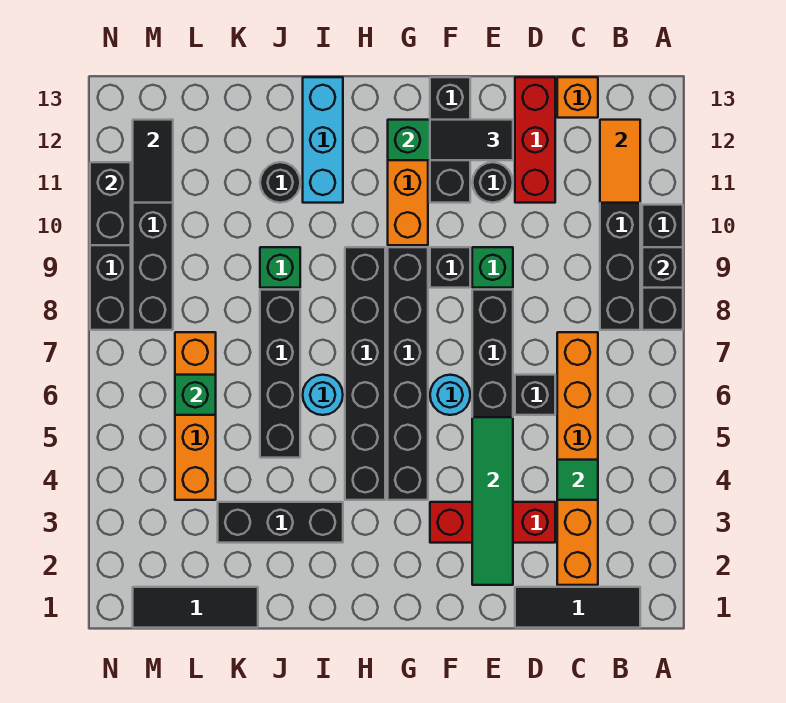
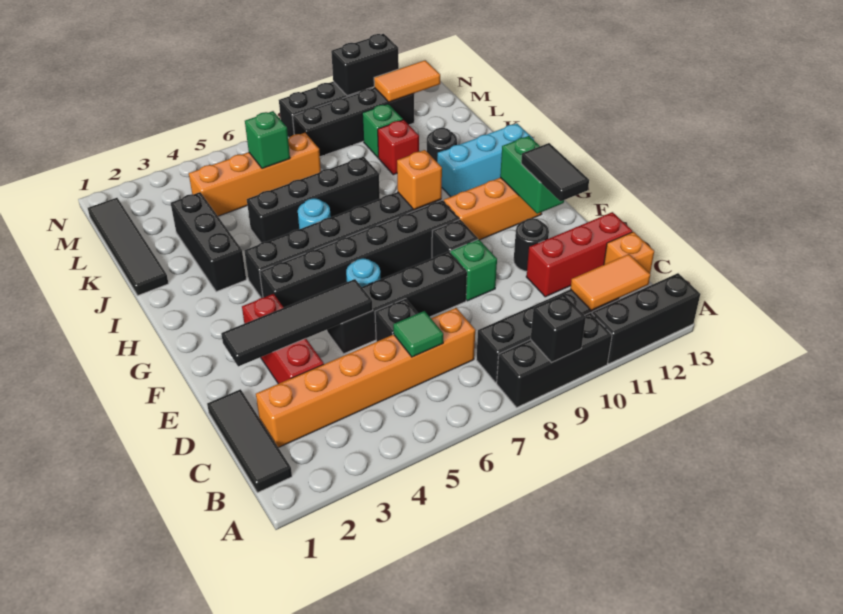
green tile C4 level 2 -> green tile C6 level 2
green tile E2:E5 level 2 -> black tile E2:E5 level 2
black brick F11:F13 level 1 -> black brick A11:A13 level 1
none -> orange brick H9 level 2
green brick J9 level 1 -> green brick L10 level 1
black tile K1:M1 level 1 -> black tile J1:M1 level 1
none -> red brick K10 level 1
black tile M11:M12 level 2 -> orange tile M11:M12 level 2

